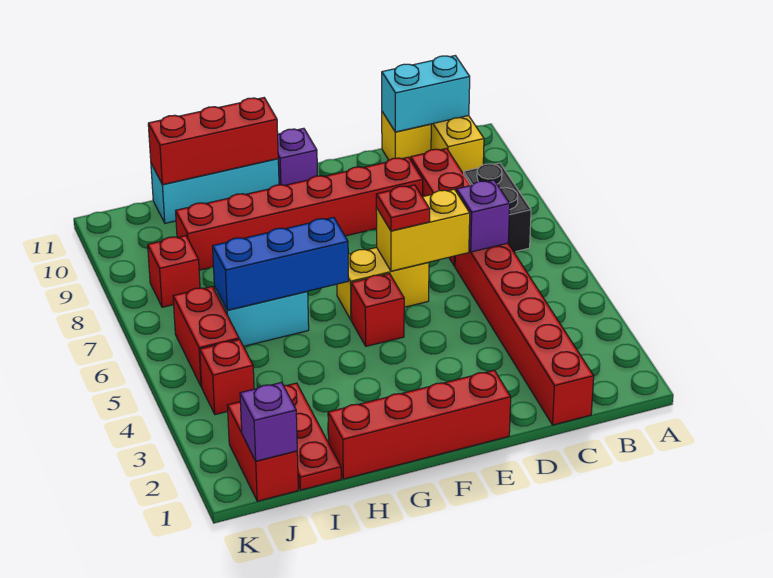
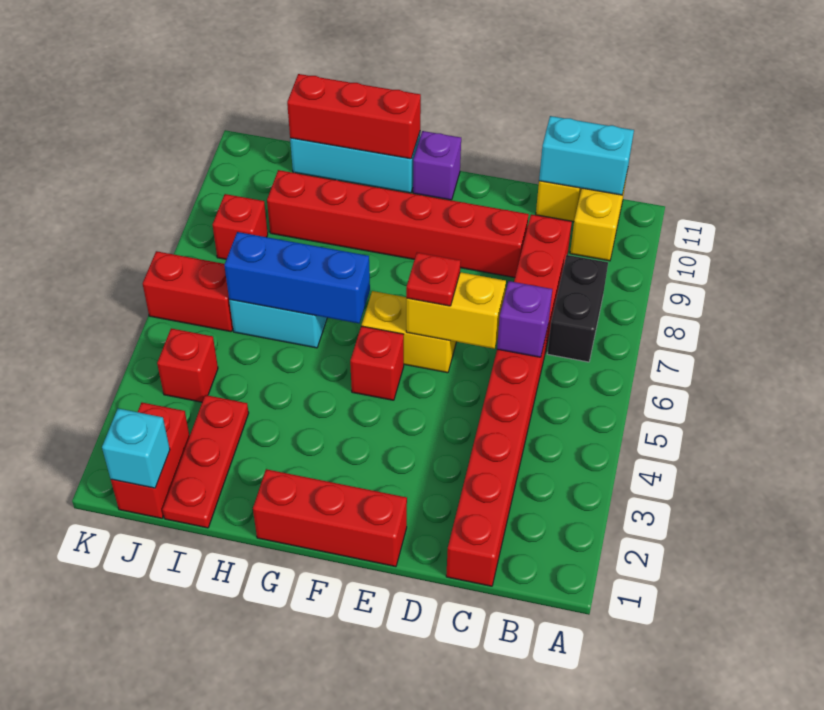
red brick E1:H1 level 1 -> red brick E1:G1 level 1
purple brick J1 level 2 -> cyan brick J1 level 2
red brick J5:J6 level 1 -> red brick J6:K6 level 1

